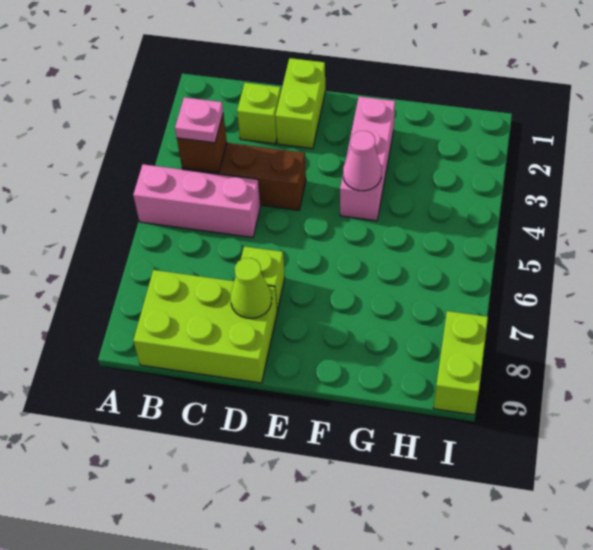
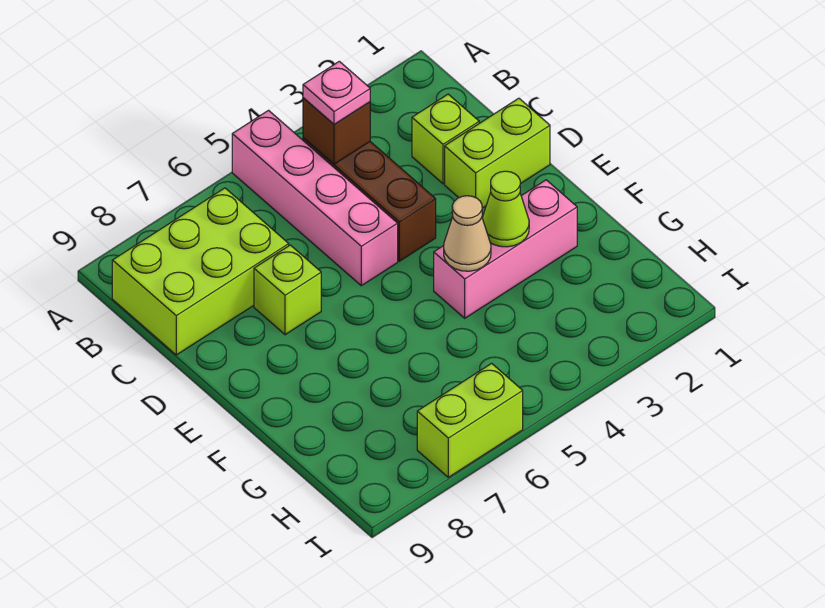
pink brick A5:C5 level 1 -> pink brick A5:D5 level 1
lime brick B8:D9 level 1 -> lime brick B7:C9 level 1
lime cone D8 level 2 -> lime cone F3 level 2
pink cone F4 level 2 -> tan cone F4 level 2
lime brick I8:I9 level 1 -> lime brick I6:I7 level 1

